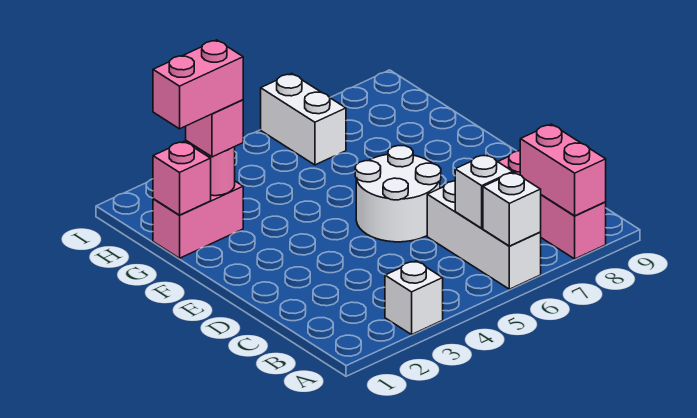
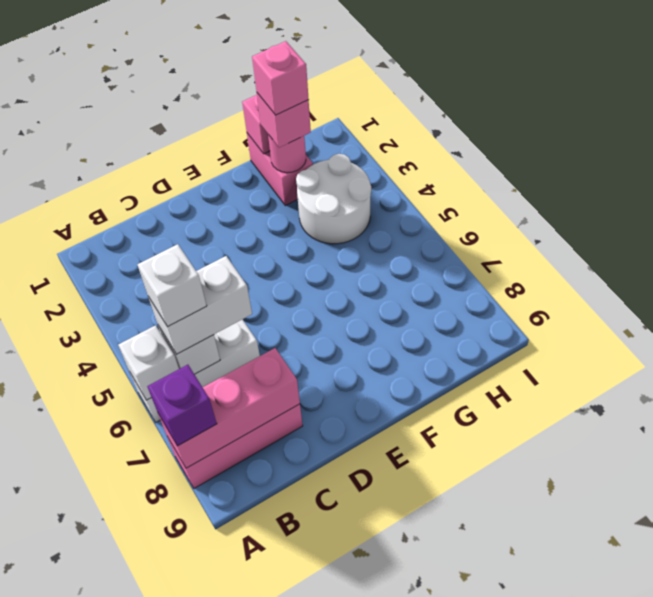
white brick A3 level 1 -> white brick B6 level 4
pink brick A8:B8 level 2 -> pink brick A8:C8 level 2
none -> purple brick A8 level 3
white round brick D5:E6 level 1 -> white round brick G3:H4 level 1
pink brick G1:G2 level 4 -> pink brick G2 level 4
white brick H6:I6 level 1 -> white brick B6:C6 level 3

